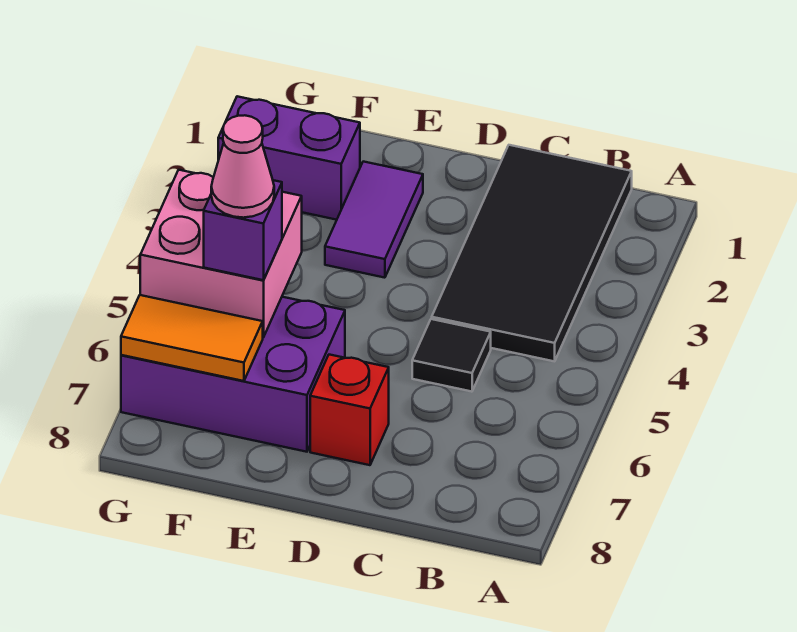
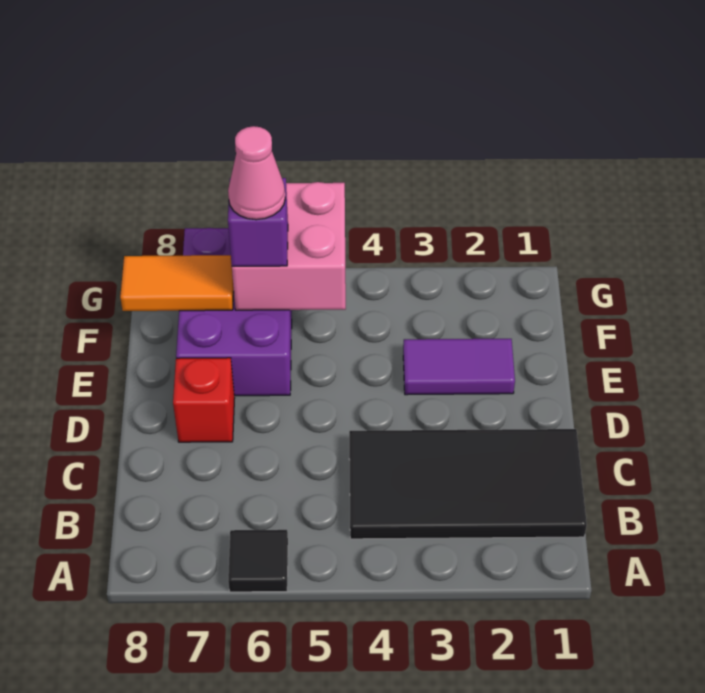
black tile C5 level 1 -> black tile A6 level 1
purple brick F2:G2 level 1 -> none
orange tile F7:G7 level 2 -> orange tile F7:F8 level 2

